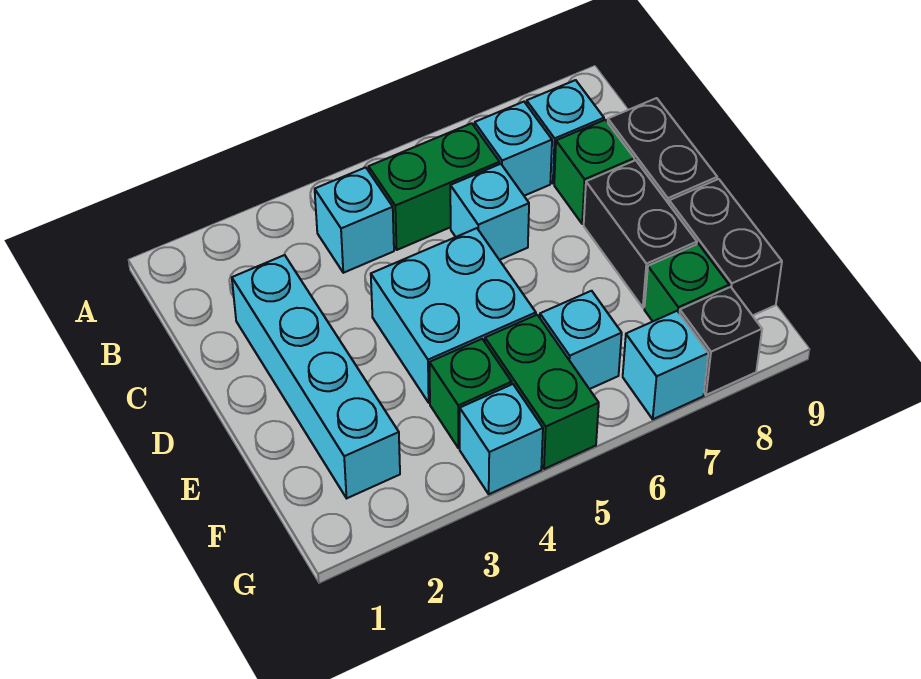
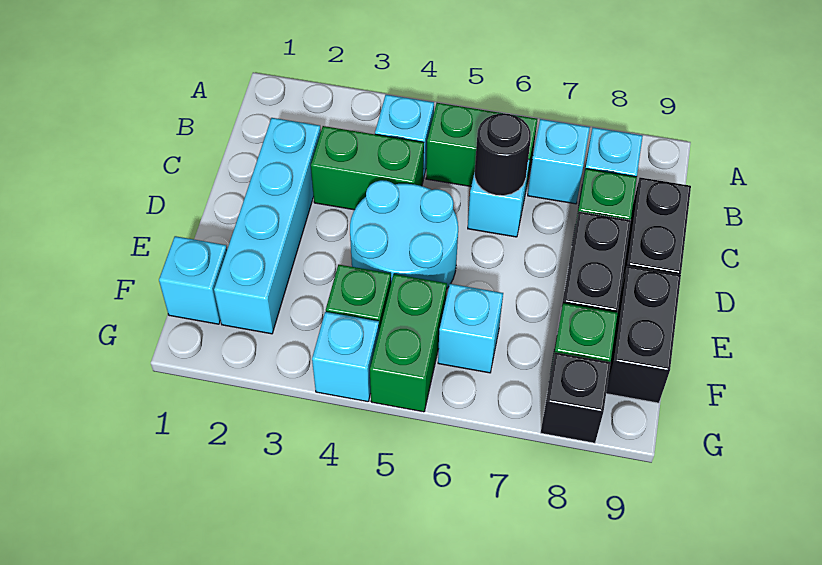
none -> green brick C3:C4 level 1
none -> black round brick C6 level 2
cyan brick D4:E5 level 1 -> cyan round brick D4:E5 level 1
cyan brick G7 level 1 -> cyan brick F1 level 1

